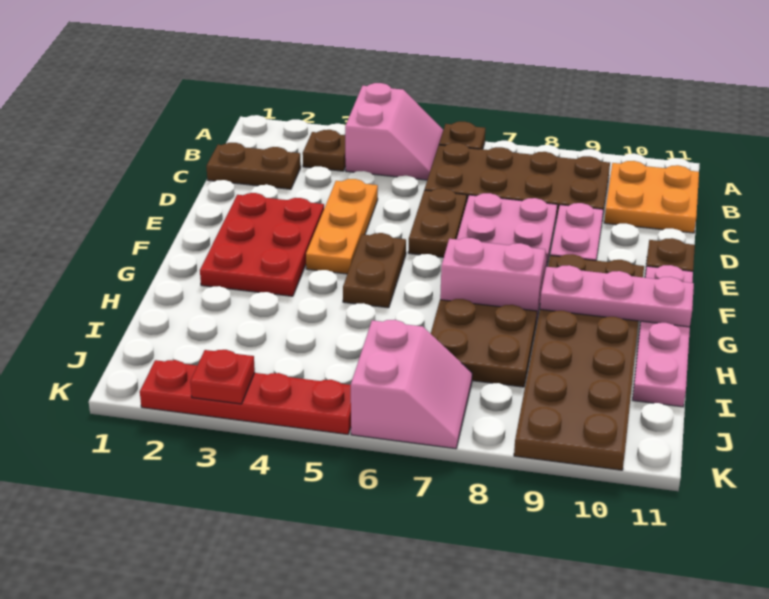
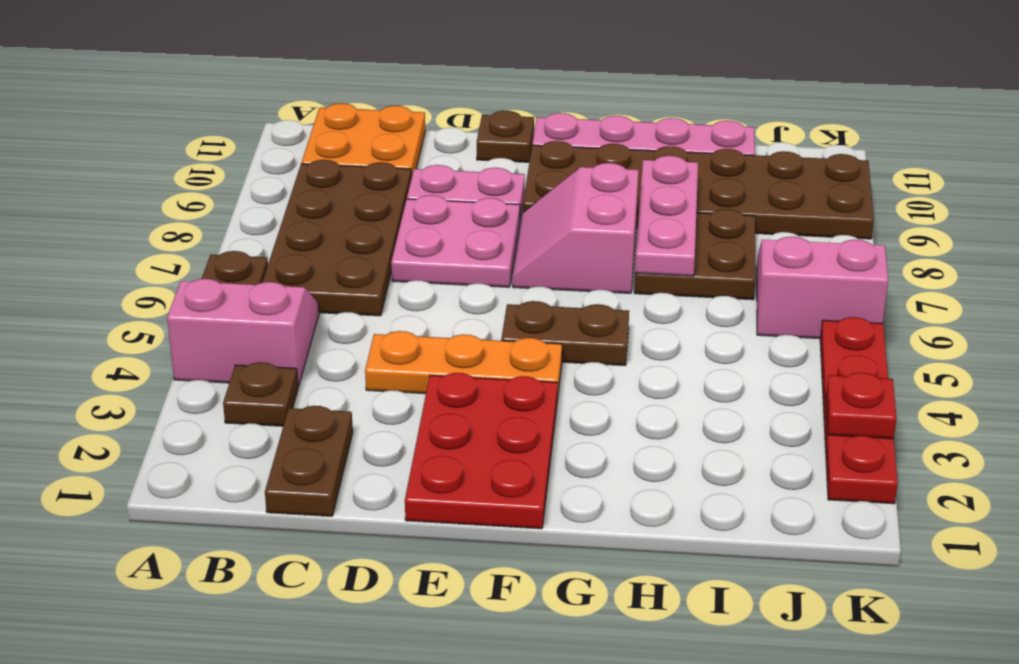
brown plate D6:E6 level 1 -> none
red plate E2:G3 level 1 -> red plate E1:F3 level 1
pink plate G9:G11 level 2 -> pink plate H7:H9 level 2

